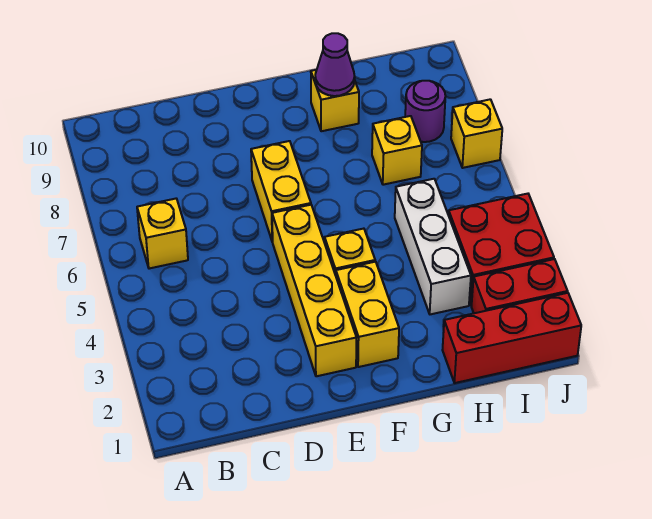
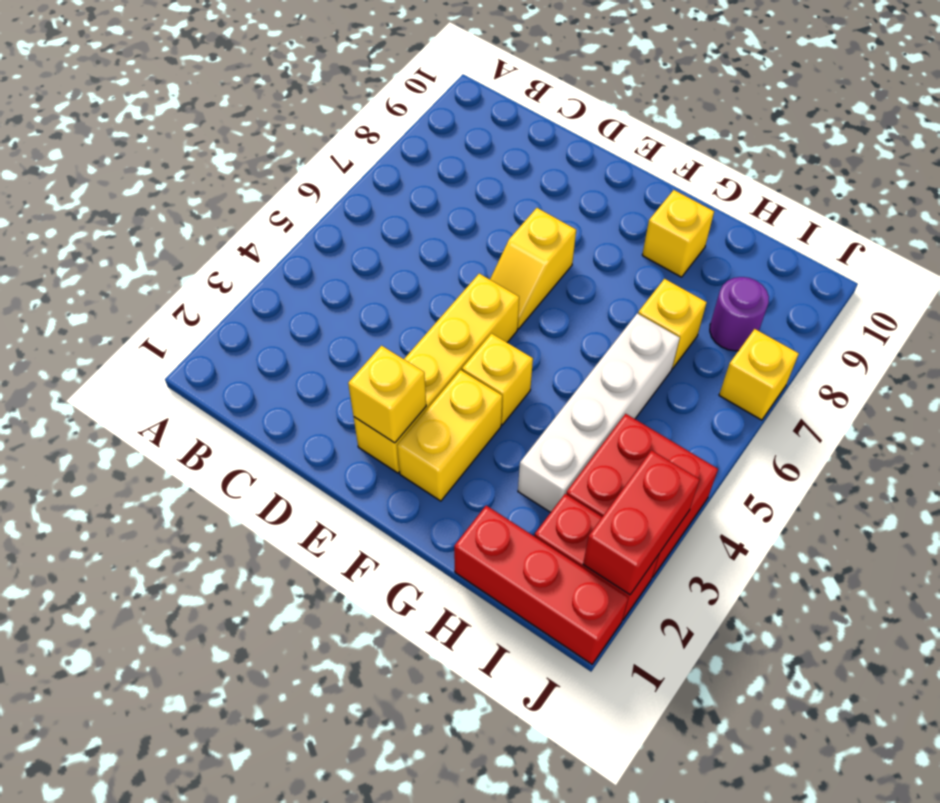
yellow brick B6 level 1 -> yellow brick E2 level 2
yellow brick E6:E7 level 1 -> yellow slope E6:E7 level 1 top 7
purple cone G9 level 2 -> none
white brick H3:H5 level 1 -> white brick H3:H6 level 1
none -> red brick J2:J3 level 2

